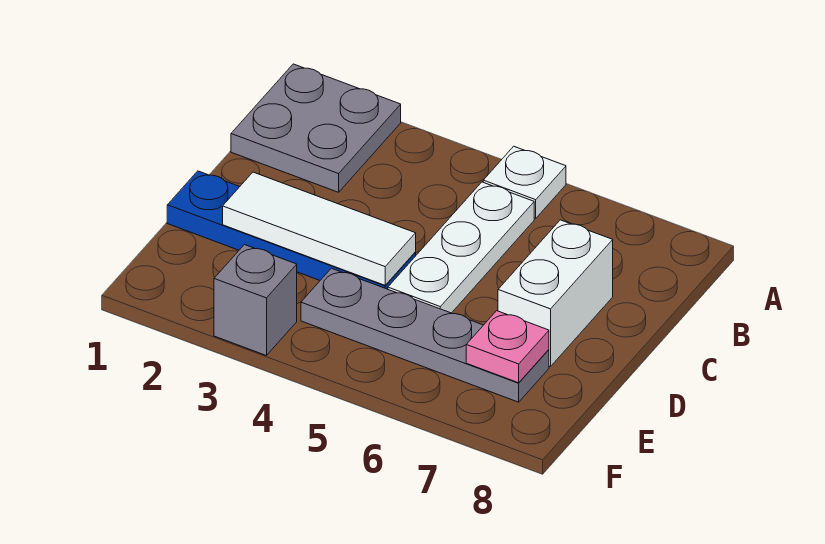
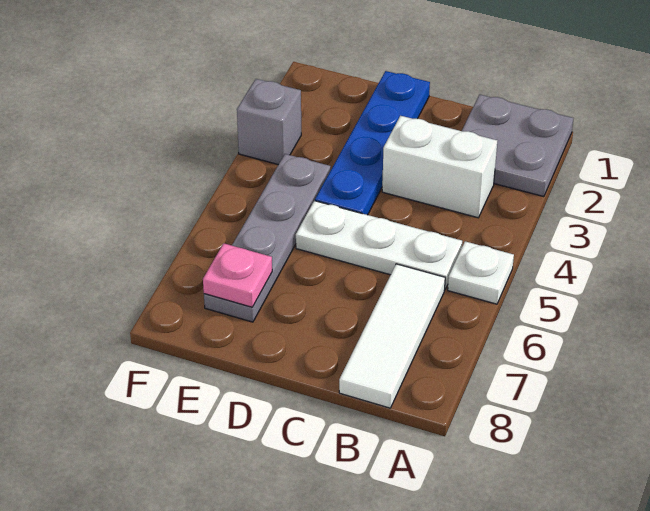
white brick C7:D7 level 1 -> white brick B3:C3 level 1
white tile D2:D4 level 2 -> white tile B6:B8 level 1

